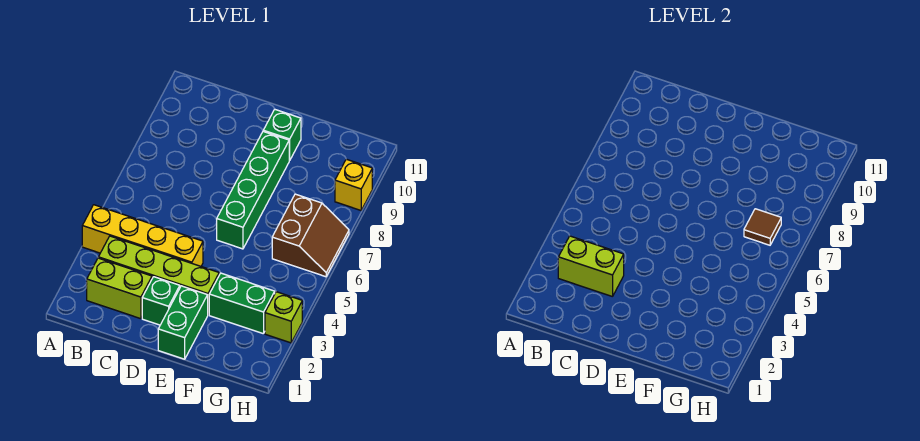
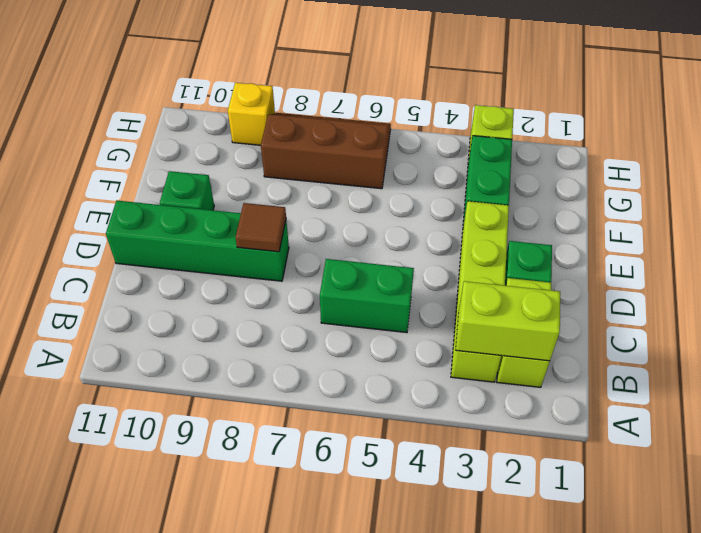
yellow brick A4:D4 level 1 -> none
lime brick B3:C3 level 2 -> lime brick B2:B3 level 2
green brick E1:E2 level 1 -> green brick C5:C6 level 1
green brick E6:E9 level 1 -> green brick D8:D11 level 1
brown slope G6:H7 level 1 top G -> brown slope G6:H8 level 1 top G
brown tile G7 level 2 -> brown tile D8 level 2

